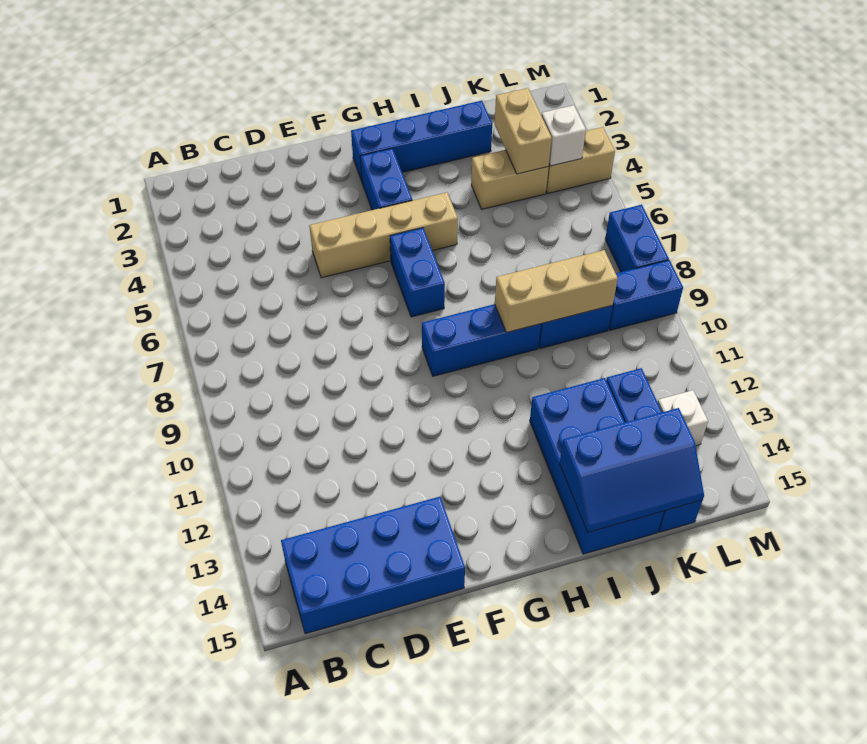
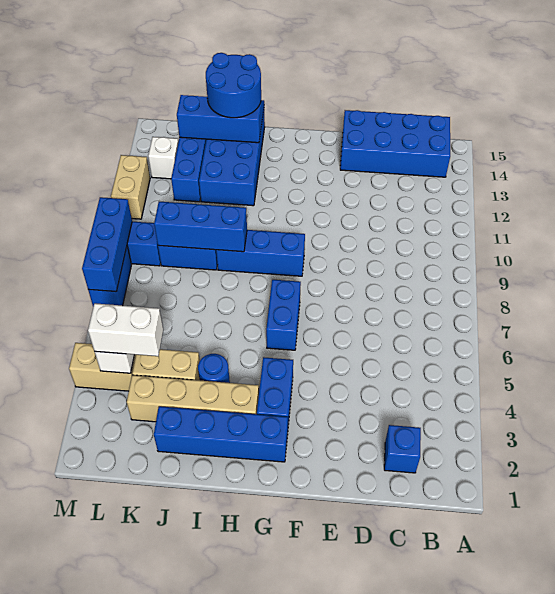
none -> blue brick C2 level 1
tan brick E5:H5 level 1 -> tan brick H3:K3 level 1
none -> blue round brick I4 level 1
tan brick I9:K9 level 2 -> blue brick I9:K9 level 2
none -> blue round brick I14:J15 level 3
tan brick K3:K4 level 2 -> tan brick M11:M12 level 1
none -> white brick K4:L4 level 3
none -> blue brick M7:M9 level 2

